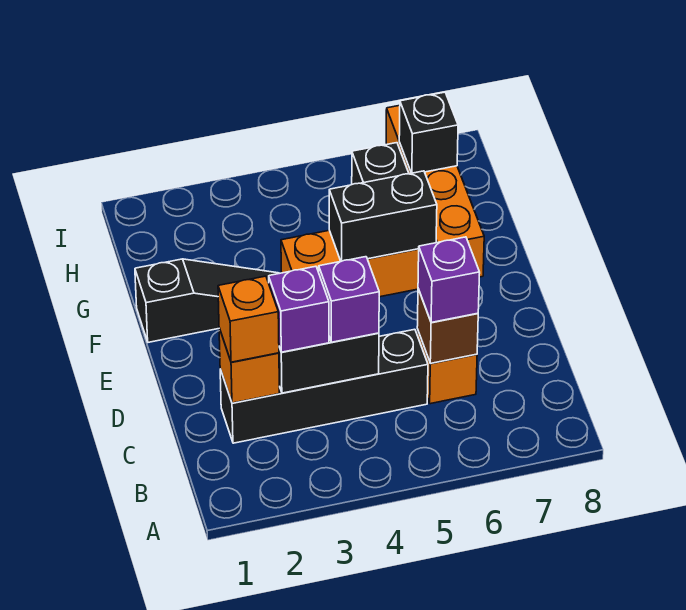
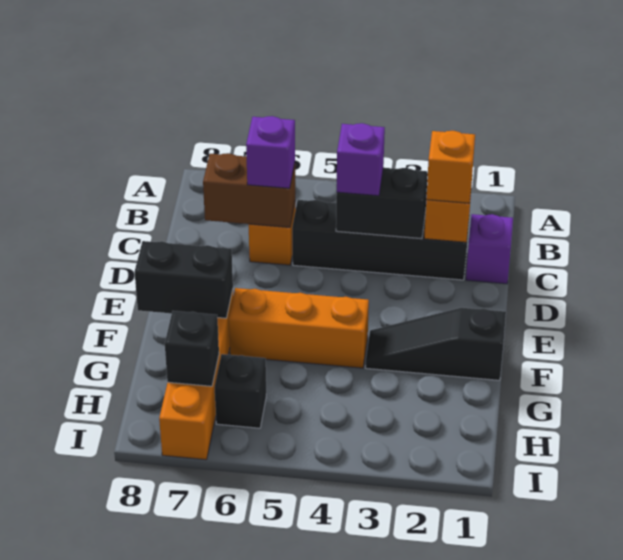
purple brick C3 level 3 -> purple brick C1 level 1
brown brick C6 level 2 -> brown brick C6:C7 level 2
black brick F5:F6 level 2 -> black brick F7:F8 level 2

